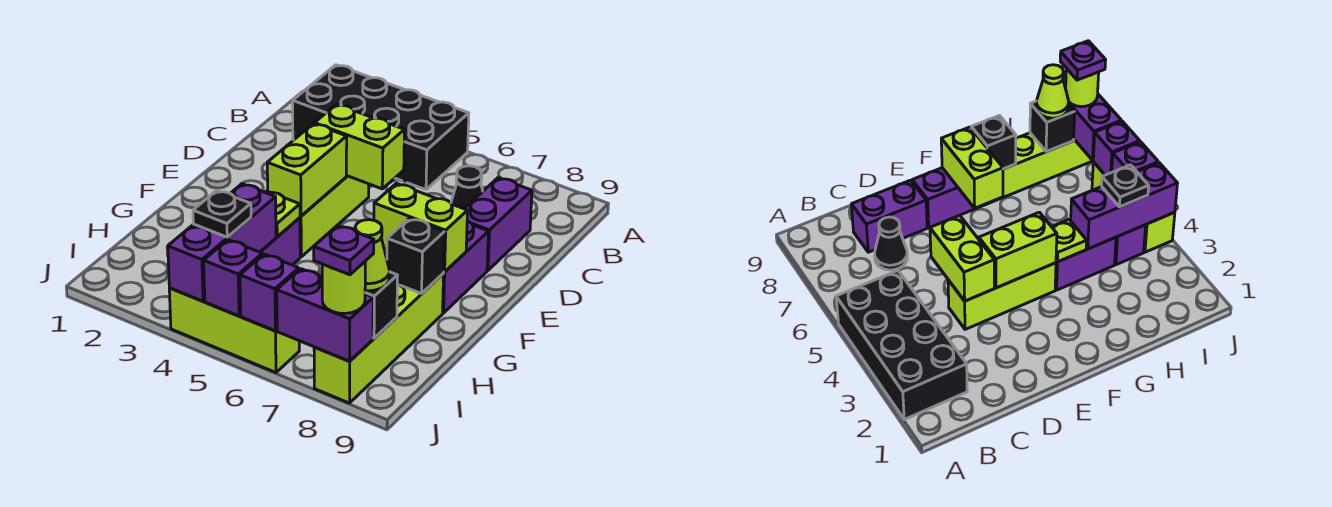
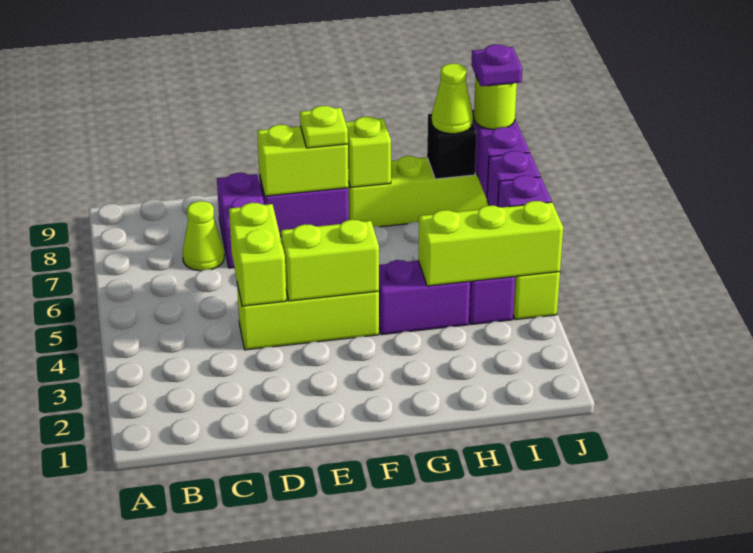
black brick A2:B5 level 1 -> none
black cone C7 level 1 -> lime cone C7 level 1
purple brick C8:D8 level 1 -> purple brick D7:D8 level 1
lime brick F7:F8 level 2 -> lime brick E8:F8 level 2
lime plate G4 level 2 -> lime plate F8 level 3
black brick G8 level 2 -> lime brick G8 level 2
purple brick H4:J4 level 2 -> lime brick H4:J4 level 2
black plate I4 level 3 -> none

